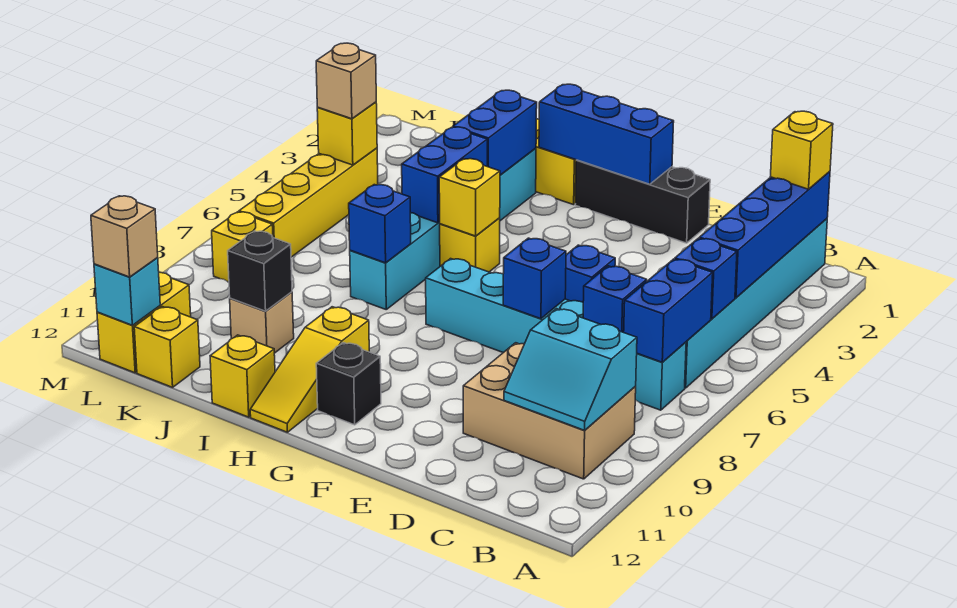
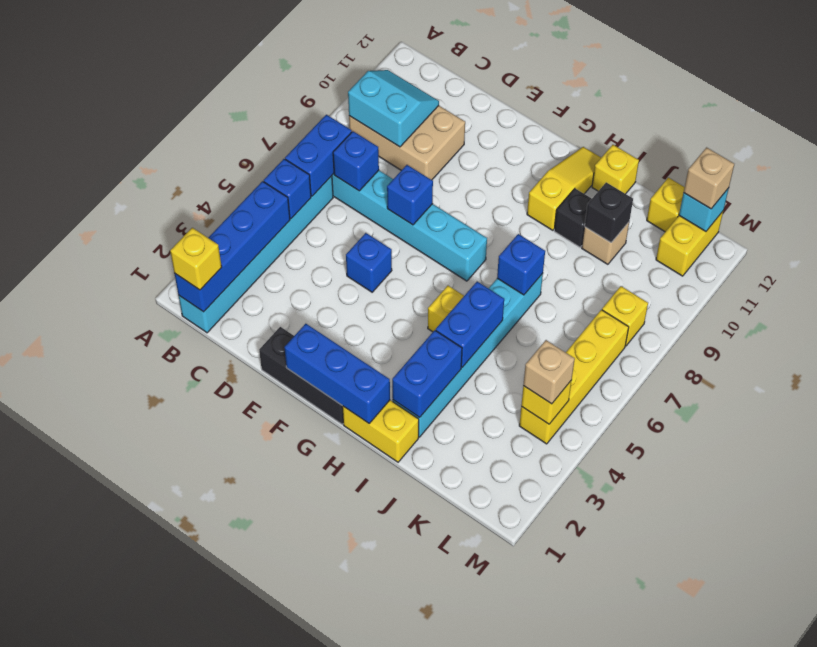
black brick G11 level 1 -> black brick I10 level 1
yellow brick H5 level 2 -> none

